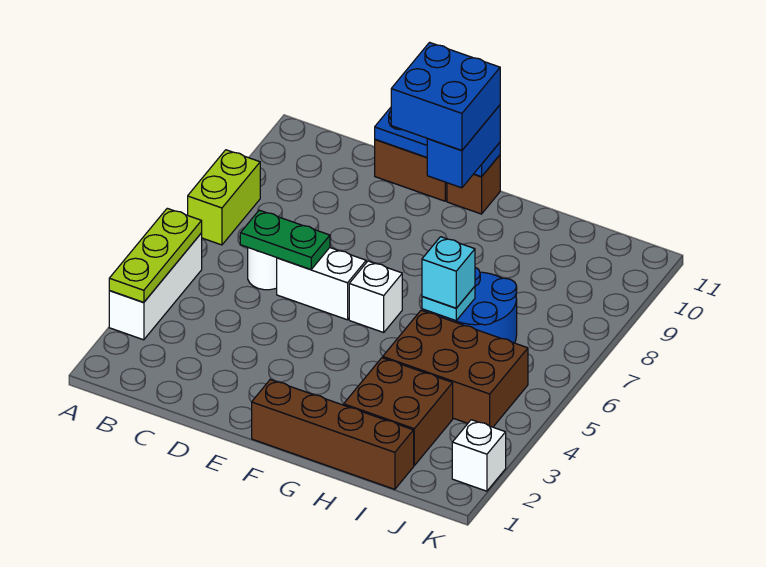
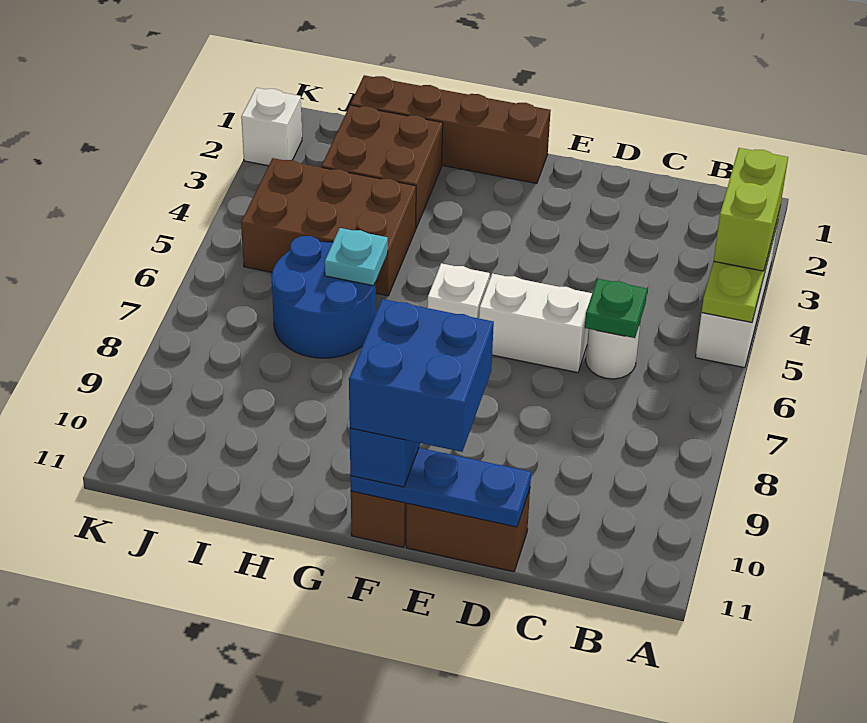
lime brick A7:A8 level 1 -> lime brick A3:A4 level 3
green plate C6:D6 level 2 -> green plate C6 level 2
cyan brick H6 level 3 -> none

